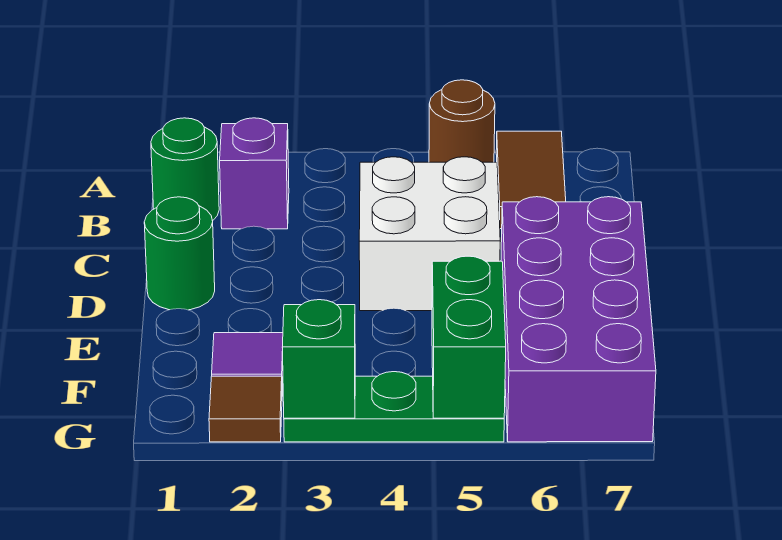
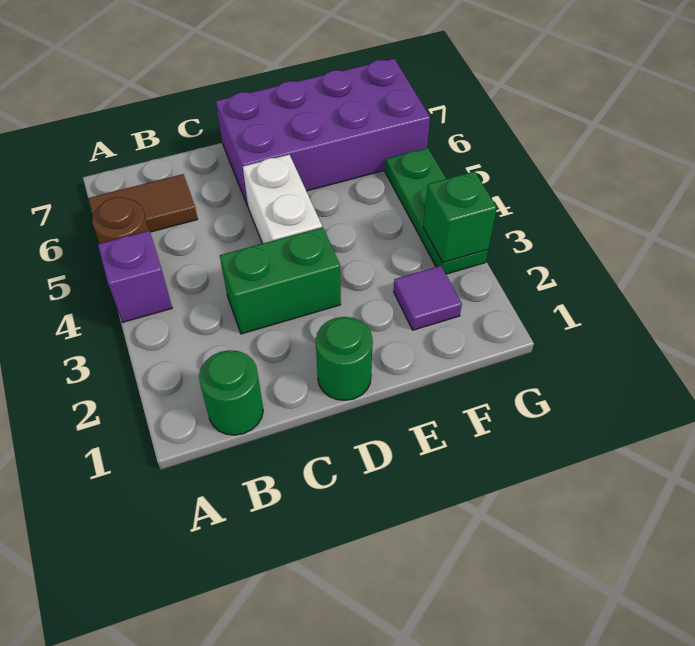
purple brick B2 level 1 -> purple brick A4 level 1
white brick C4:D5 level 1 -> white brick D4:D5 level 1
green brick F5:G5 level 2 -> green brick C3:D3 level 1
brown tile G2 level 1 -> none

